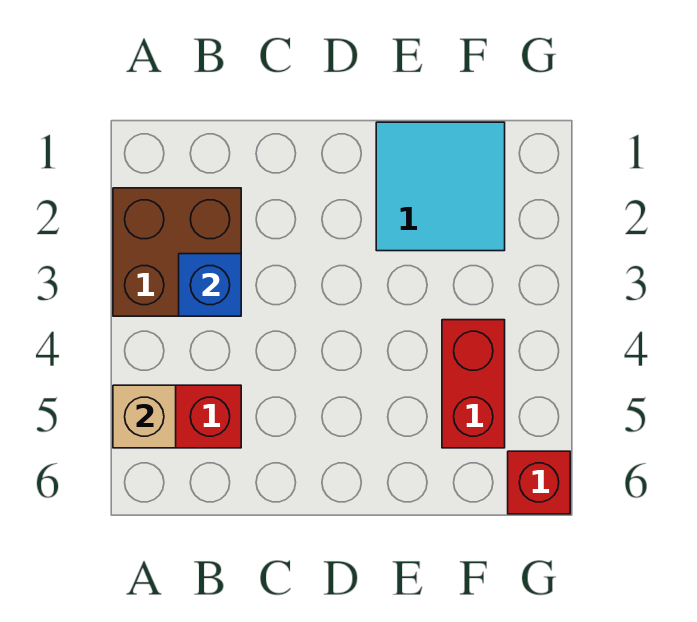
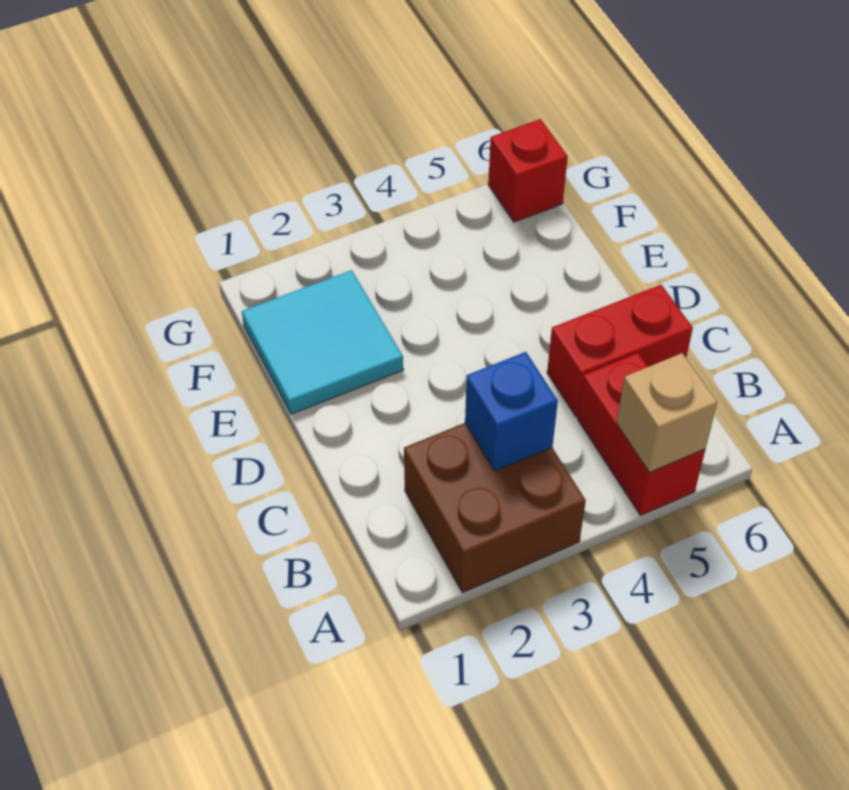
red brick F4:F5 level 1 -> red brick C5:C6 level 1

